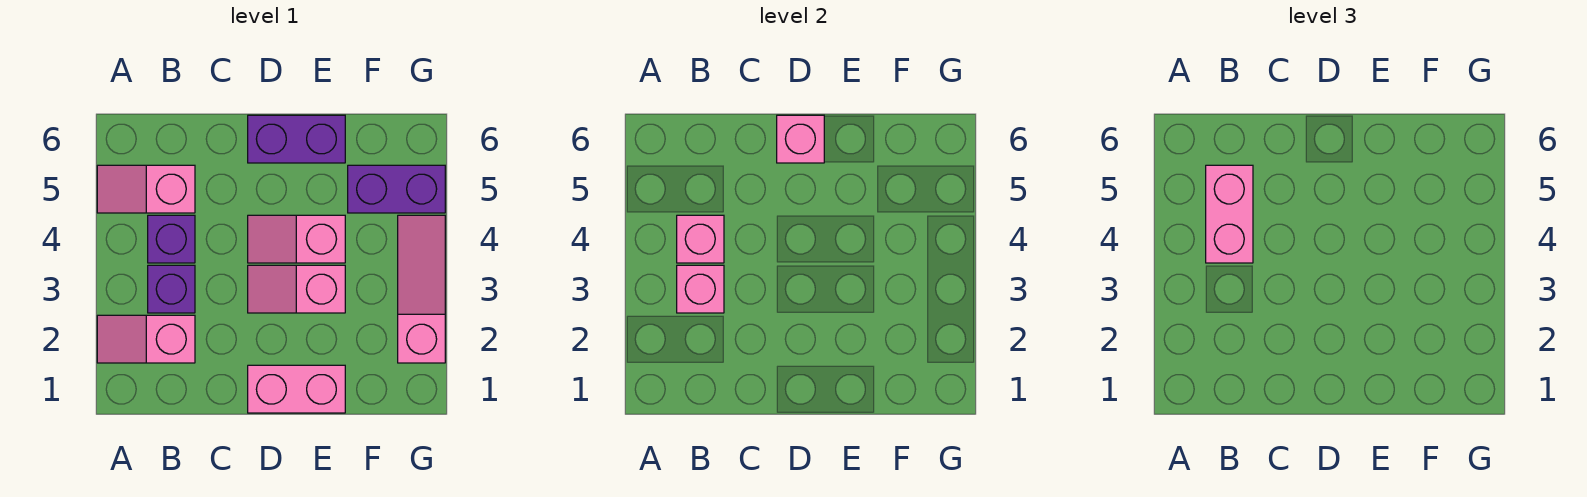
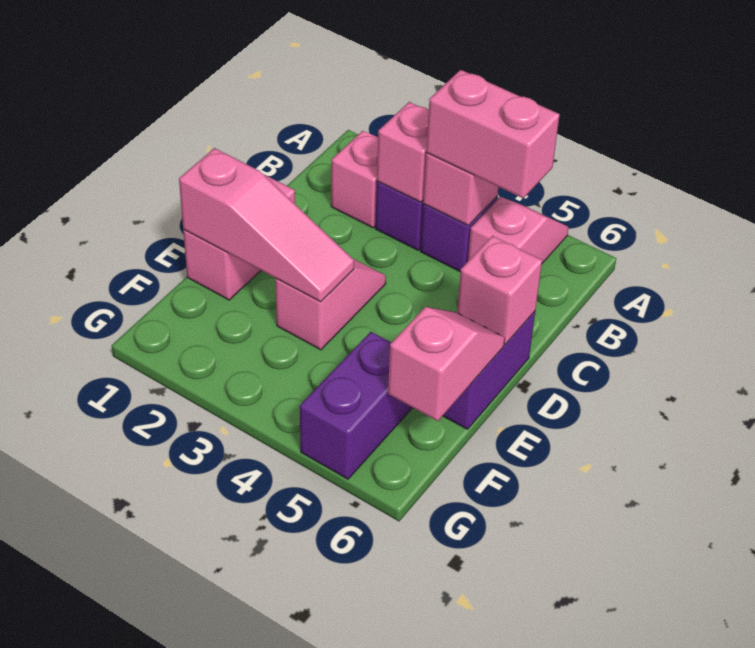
pink slope D4:E4 level 1 top E -> pink slope E6:F6 level 2 top F
pink slope G2:G4 level 1 top 2 -> pink slope E1:E3 level 2 top 1

